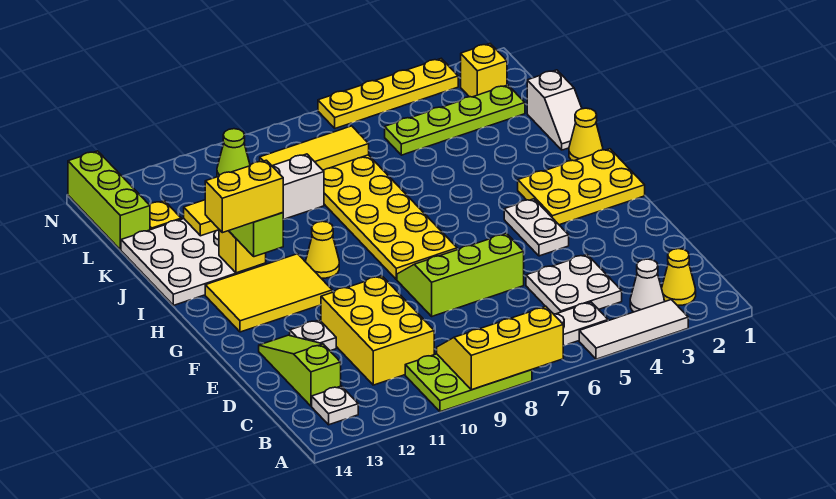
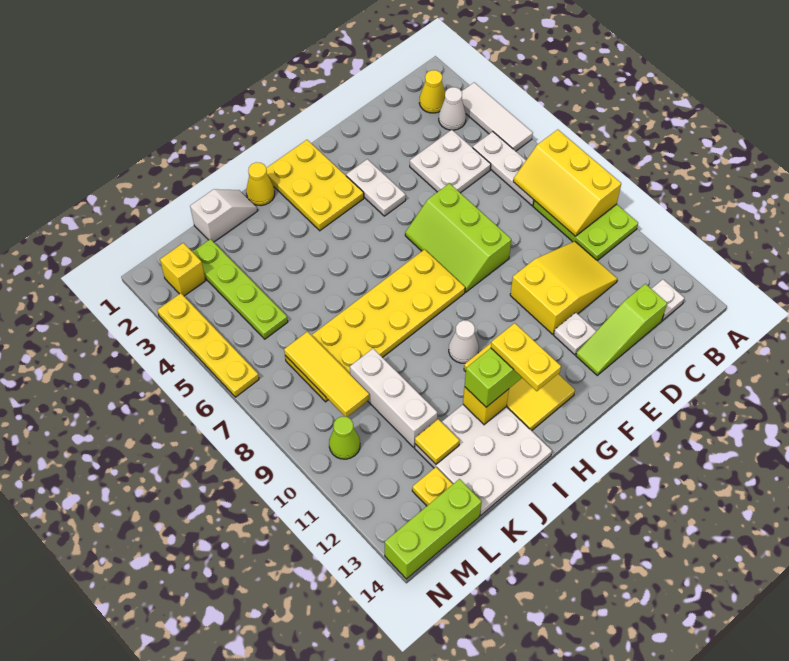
yellow brick C10:E11 level 1 -> yellow slope C10:E11 level 1 top E
white plate F4:G4 level 1 -> white plate F3:F4 level 1
yellow cone H10 level 1 -> white cone H10 level 1
yellow brick H12:H13 level 4 -> yellow plate H12:H13 level 4

